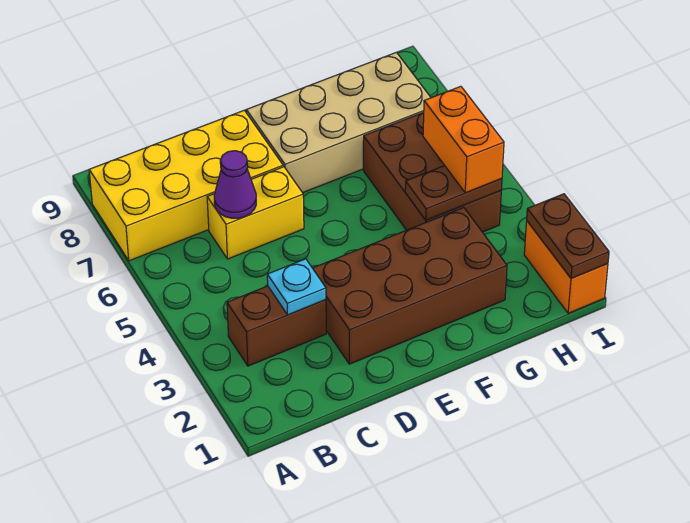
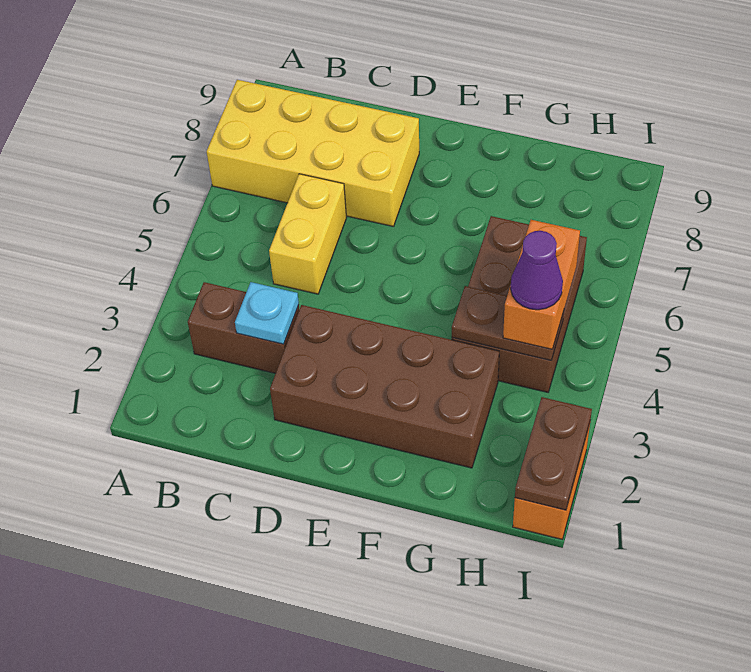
yellow brick C6:D6 level 1 -> yellow brick C5:C6 level 1
purple cone C6 level 2 -> purple cone H4 level 4
tan brick E7:H8 level 1 -> none

